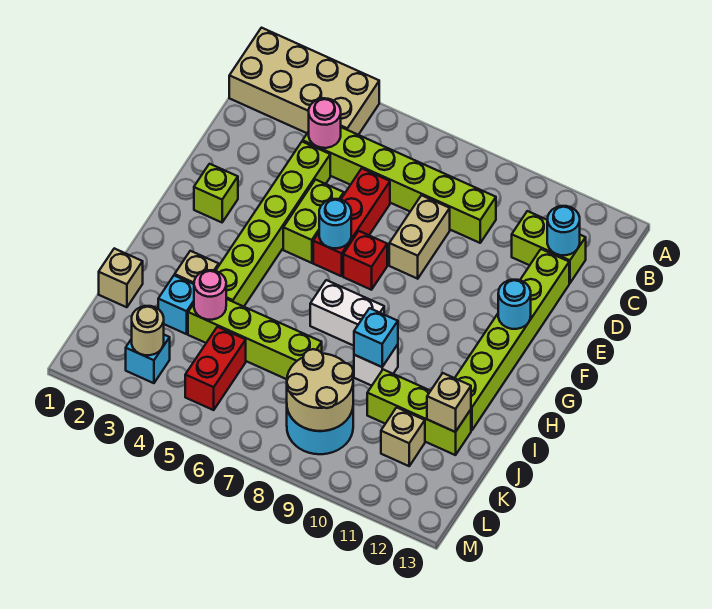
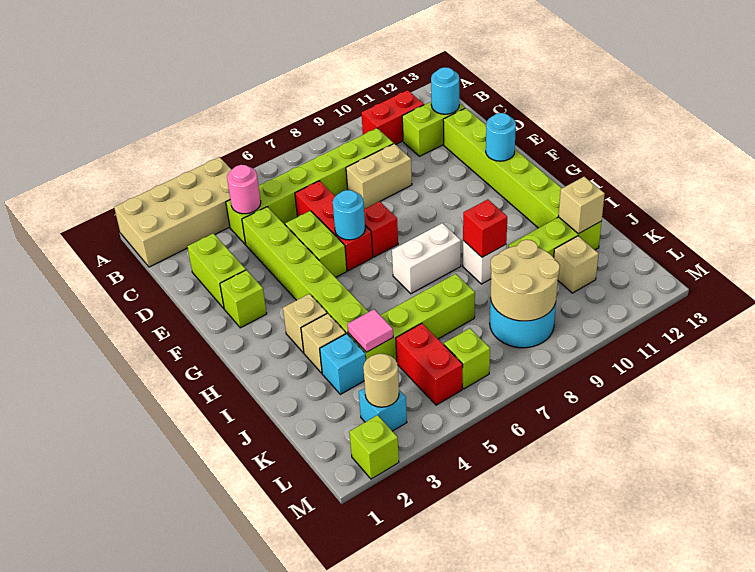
none -> red brick B10:B11 level 1
none -> lime brick D2:E2 level 1
tan brick D8:E8 level 1 -> tan brick D8:D9 level 1
cyan brick I9 level 2 -> red brick I9 level 2
tan brick J1 level 1 -> tan brick H3 level 1
pink round brick J4 level 2 -> pink tile J4 level 2
none -> lime brick L6 level 1
none -> lime brick M2 level 1

